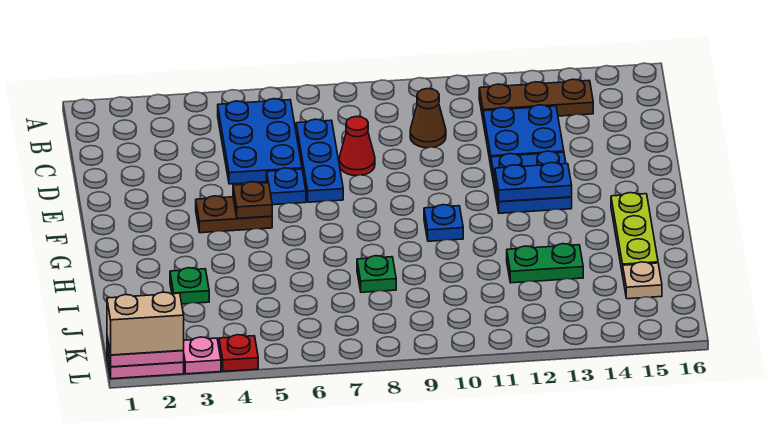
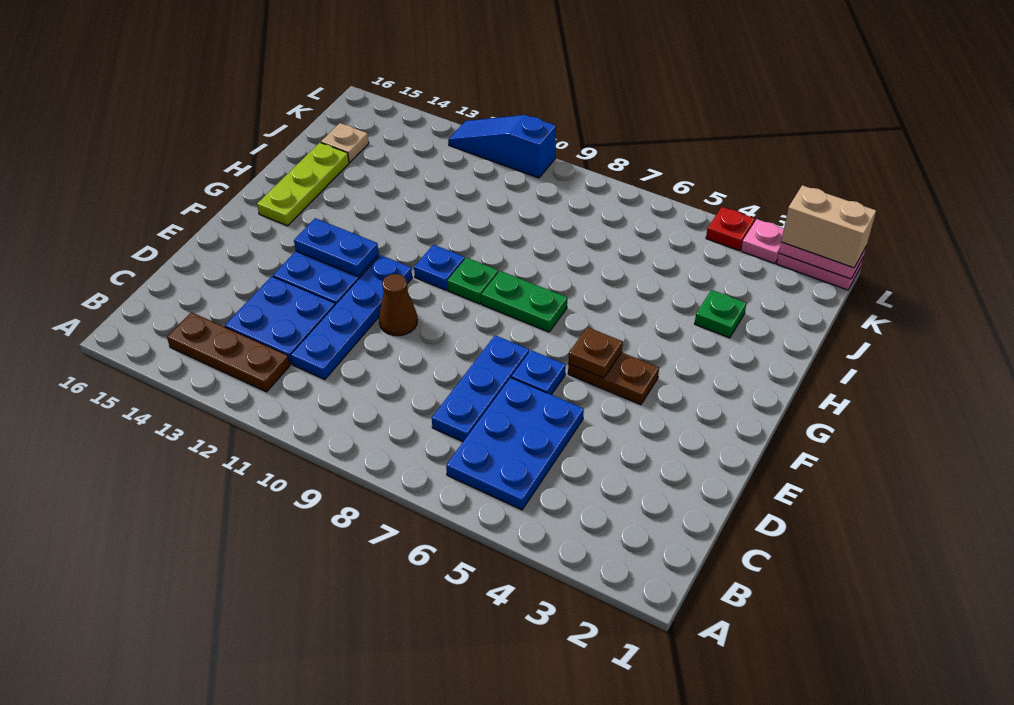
brown cone C10 level 1 -> brown cone E10 level 1
none -> blue plate C11:F11 level 1
red cone D8 level 1 -> none
green plate I8 level 1 -> green plate G9 level 1
green plate I12:I13 level 1 -> green plate G7:G8 level 1
none -> blue slope L10:L12 level 1 top 10

